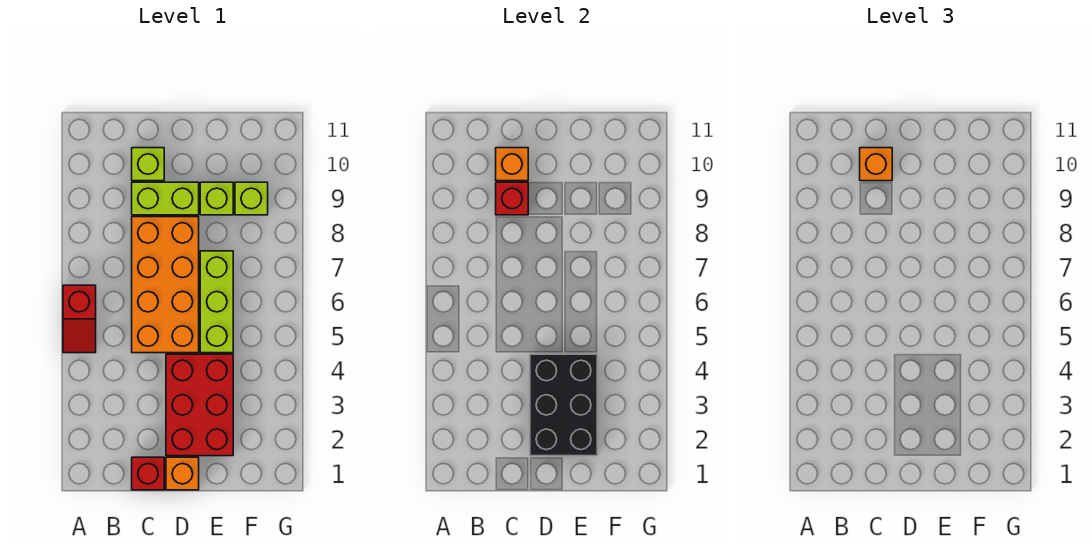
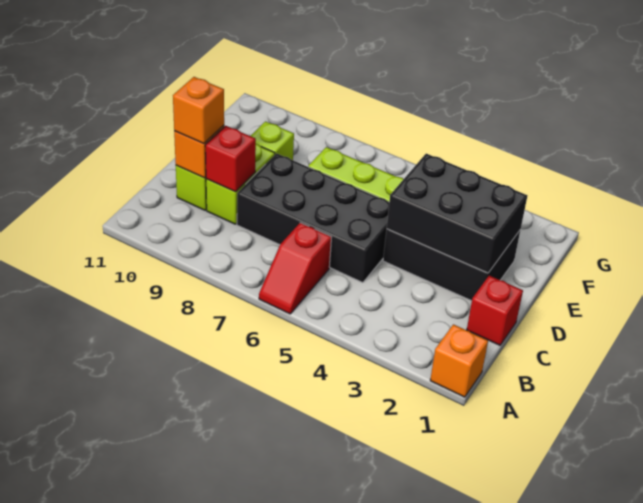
red slope A5:A6 level 1 top 6 -> red slope A6:B6 level 1 top B
orange brick C5:D8 level 1 -> black brick C5:D8 level 1
orange brick D1 level 1 -> orange brick A1 level 1
red brick D2:E4 level 1 -> black brick D2:E4 level 1
lime brick F9 level 1 -> none

